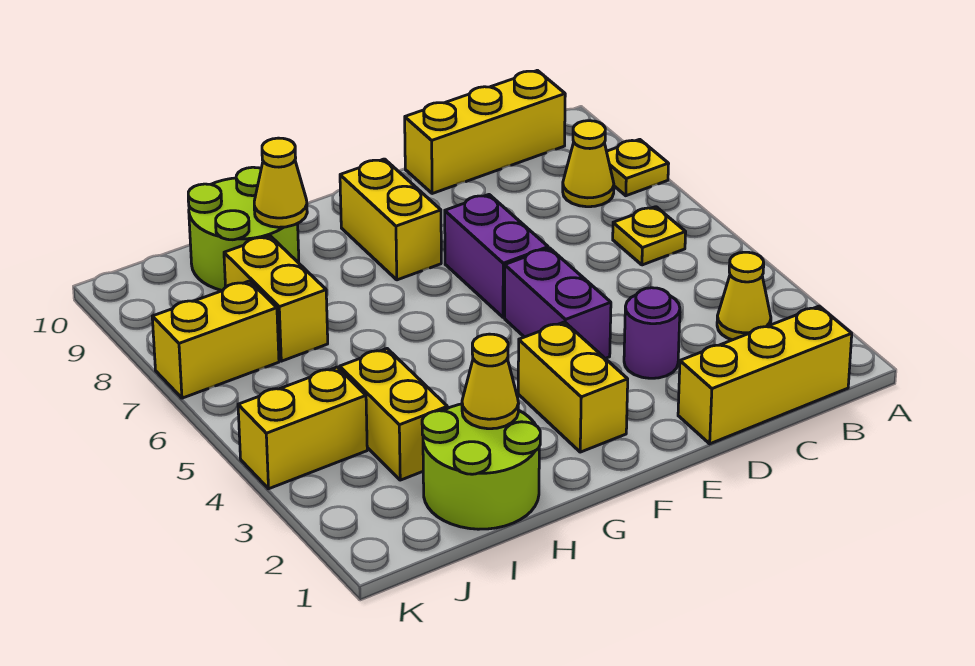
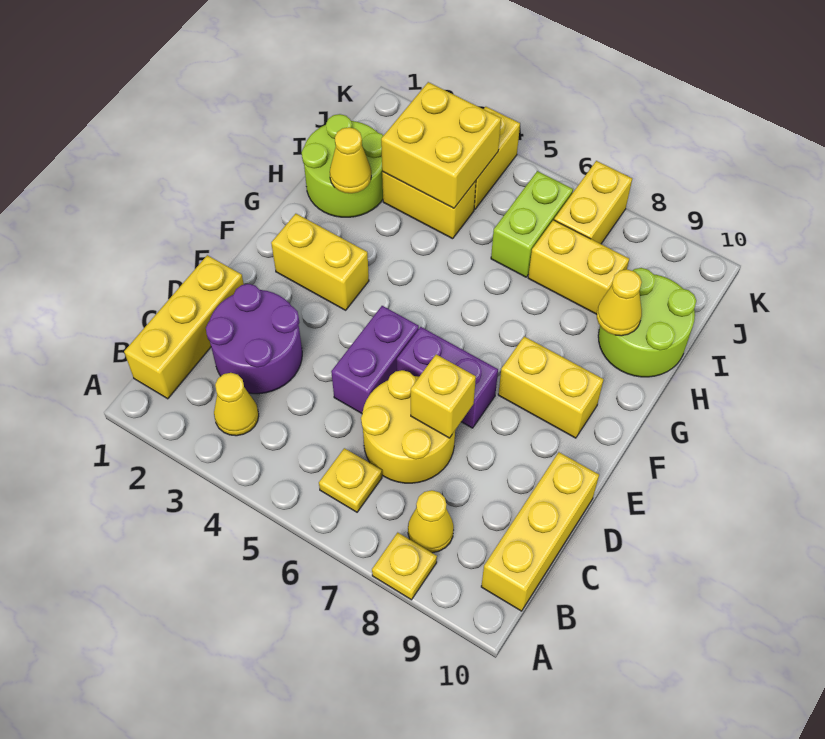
none -> yellow round brick C6:D7 level 1
purple round brick D3 level 1 -> purple round brick C2:D3 level 1
none -> yellow brick D7 level 2
purple brick E4:E5 level 1 -> purple brick D5:E5 level 1
none -> yellow brick I3:J4 level 2
none -> lime brick I6:J6 level 1

